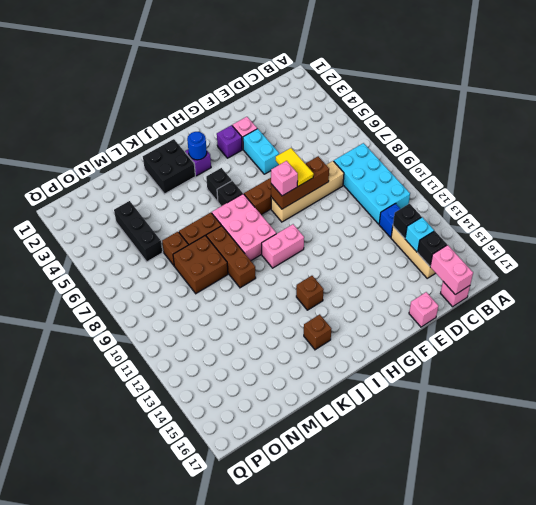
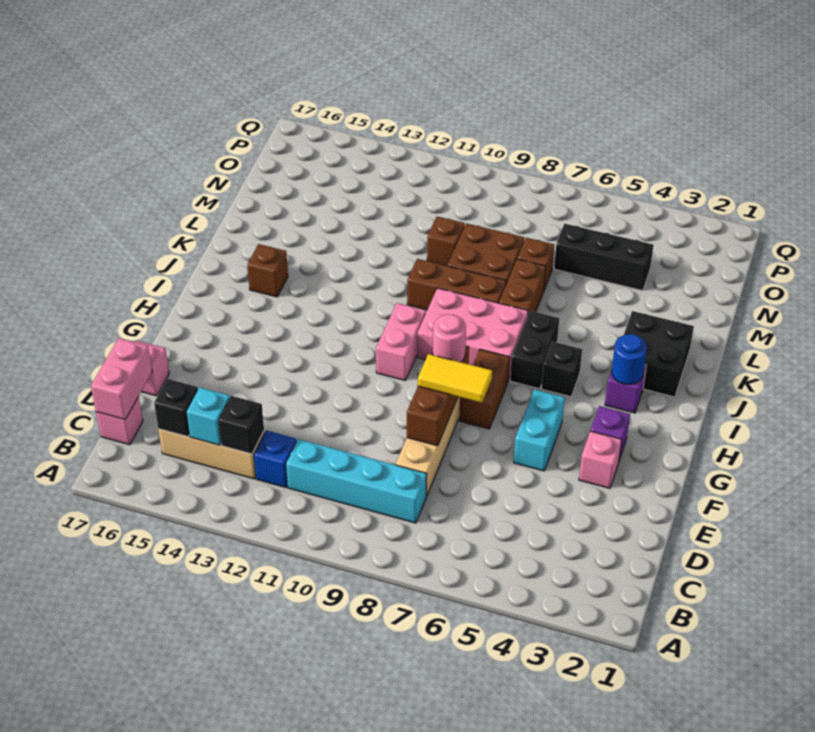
cyan brick B8:C11 level 1 -> cyan brick C8:C11 level 1
pink brick C16:C17 level 2 -> pink brick C17:D17 level 2
cyan brick F4:F5 level 1 -> cyan brick F5:G5 level 1
pink brick G8 level 3 -> pink round brick G8 level 3
black brick I6 level 1 -> black brick I6:J6 level 1
brown brick I13 level 1 -> brown brick M10 level 1

